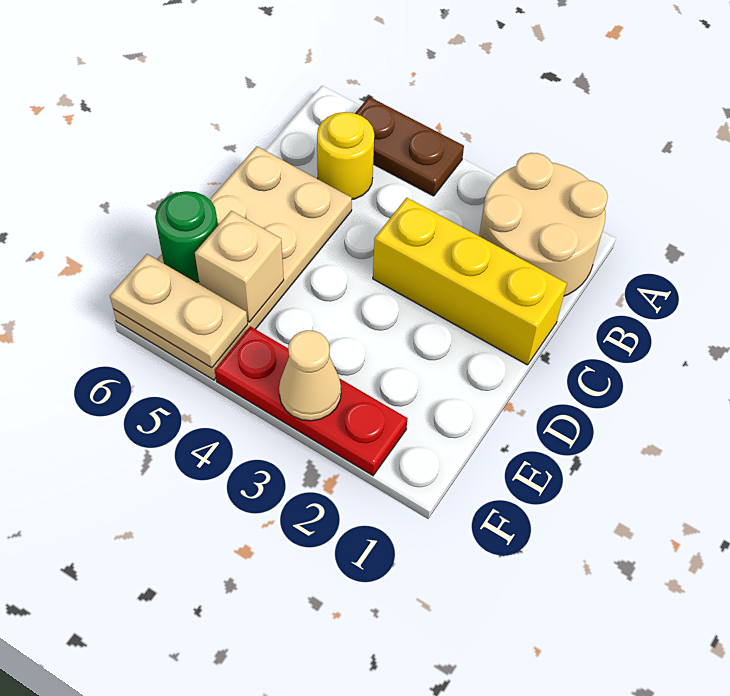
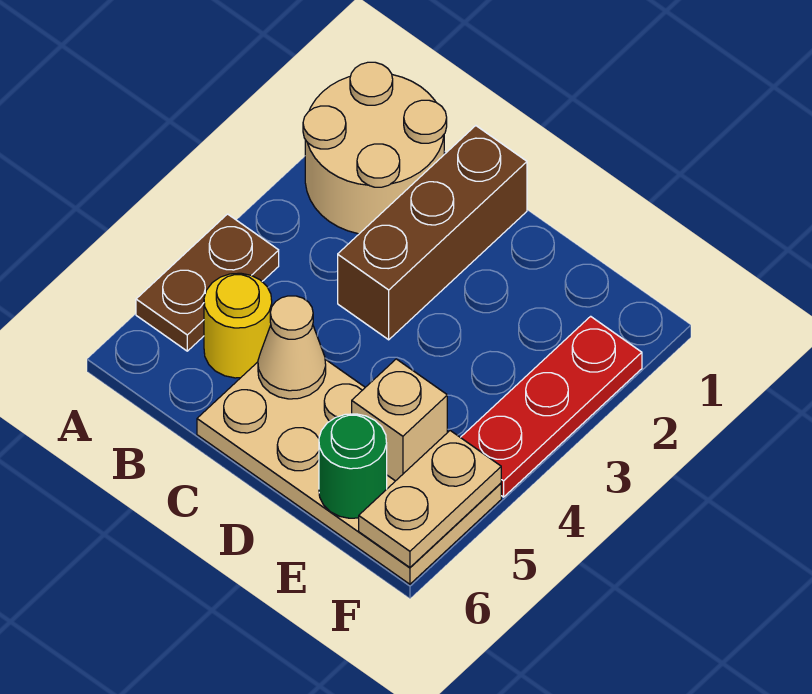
yellow brick C1:C3 level 1 -> brown brick C1:C3 level 1
tan cone F3 level 2 -> tan cone C5 level 2

